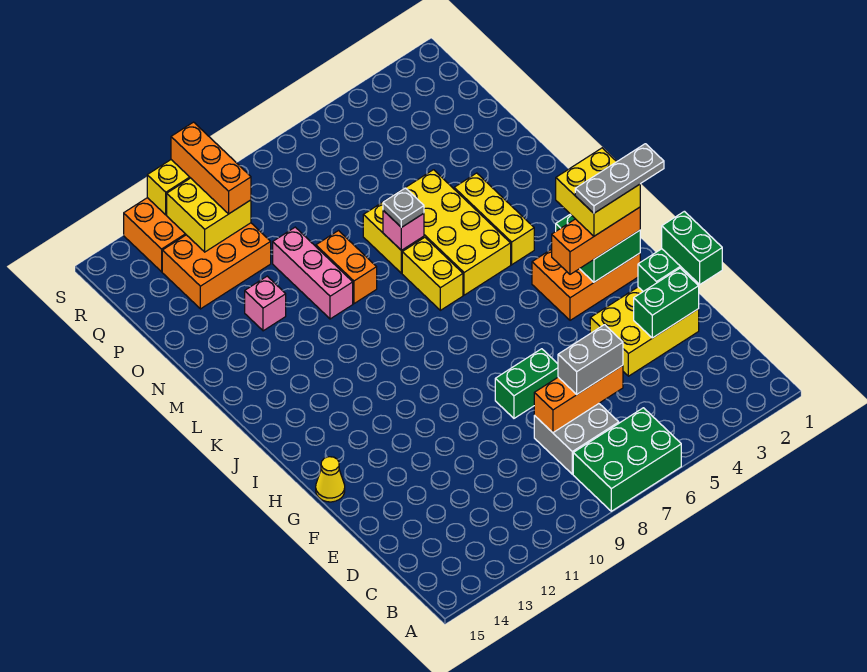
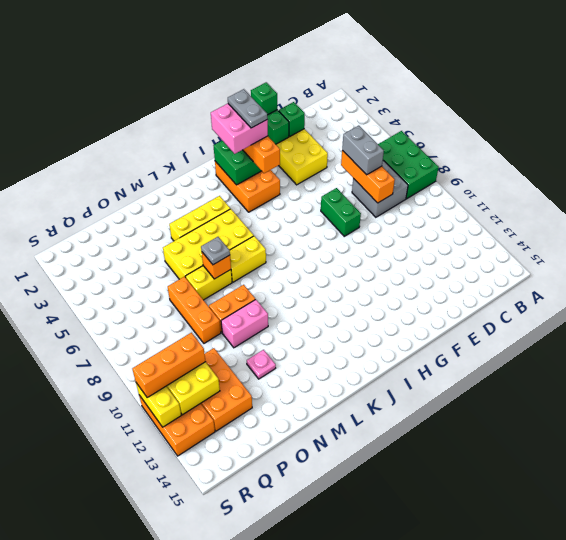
green brick E1:F1 level 3 -> green brick F1 level 3
green brick E2:E3 level 2 -> green brick E2 level 2
yellow cone G15 level 1 -> none
grey plate H1:H3 level 5 -> grey plate H2:H3 level 5
yellow brick H2:I3 level 4 -> pink brick H2:I3 level 4
pink brick M7 level 2 -> orange brick M7 level 2
pink brick M10:O10 level 1 -> pink brick M10:N10 level 1
pink brick N12 level 1 -> pink plate N12 level 1
none -> orange brick O7:O9 level 1

